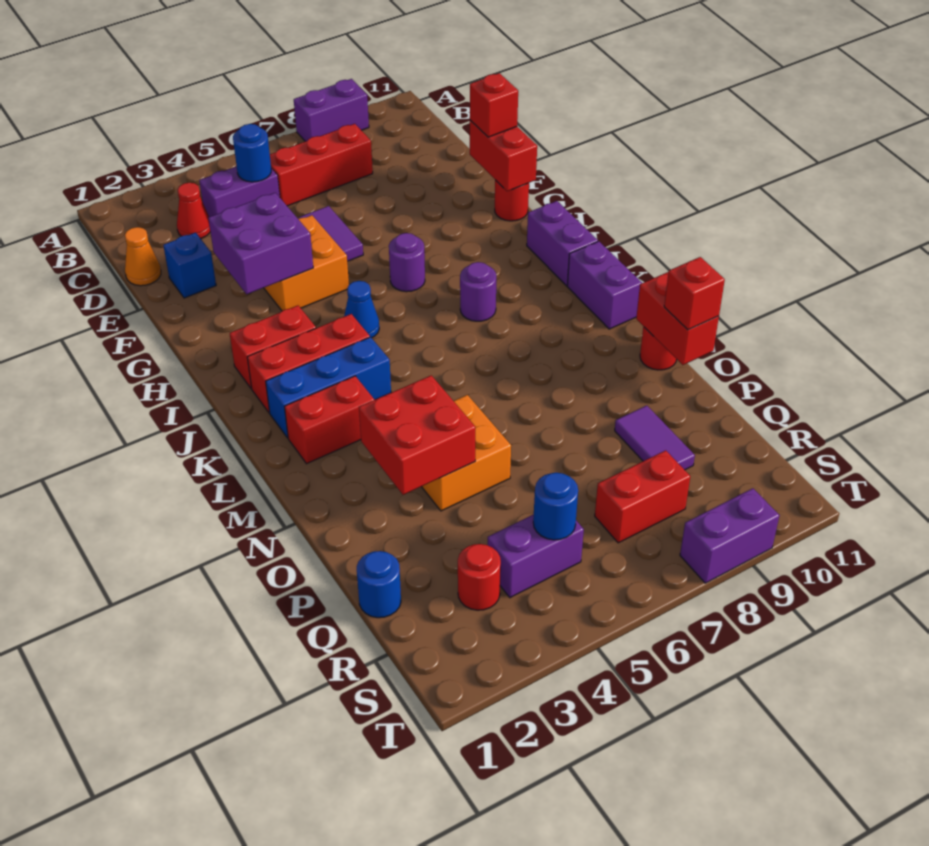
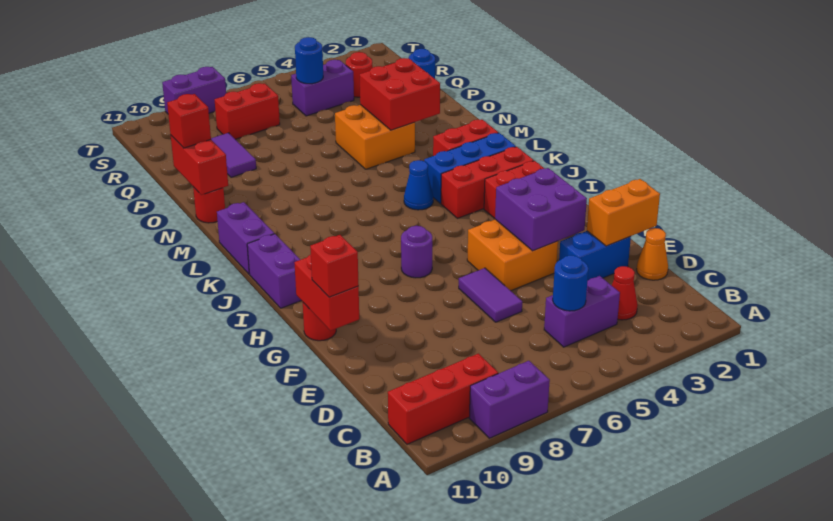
red brick C6:C8 level 1 -> red brick B9:B11 level 1
none -> orange brick E1:E2 level 2
blue brick E2 level 1 -> blue brick E2:E3 level 1
blue cone I5 level 1 -> blue cone K5 level 1
purple round brick J8 level 1 -> none

